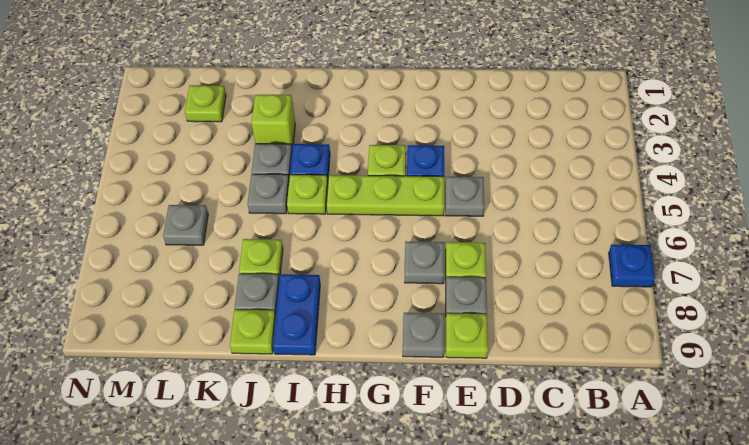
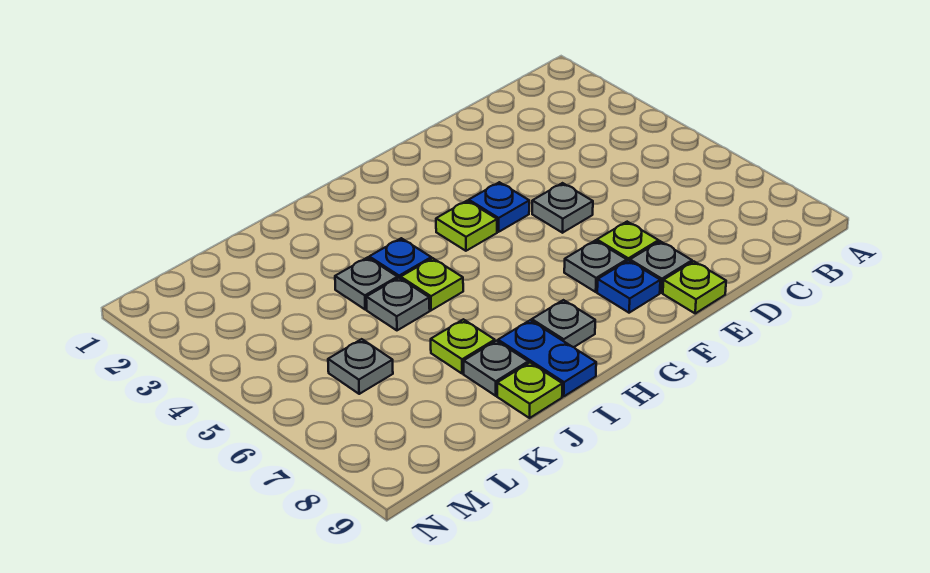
blue plate A7 level 1 -> blue plate F8 level 1
lime plate F5:H5 level 1 -> none
grey plate F9 level 1 -> grey plate H8 level 1
lime brick J3 level 1 -> none
lime plate L2 level 1 -> none

